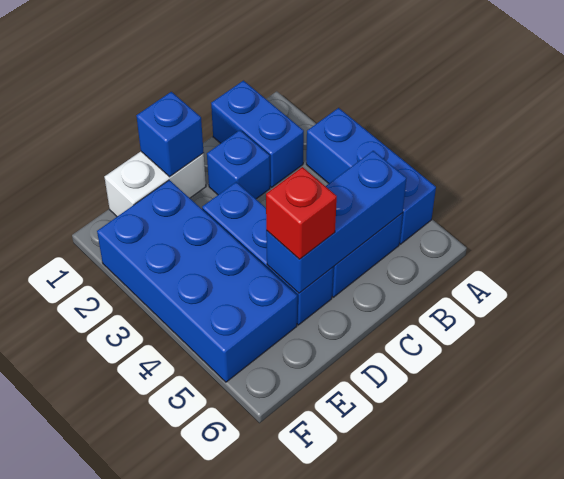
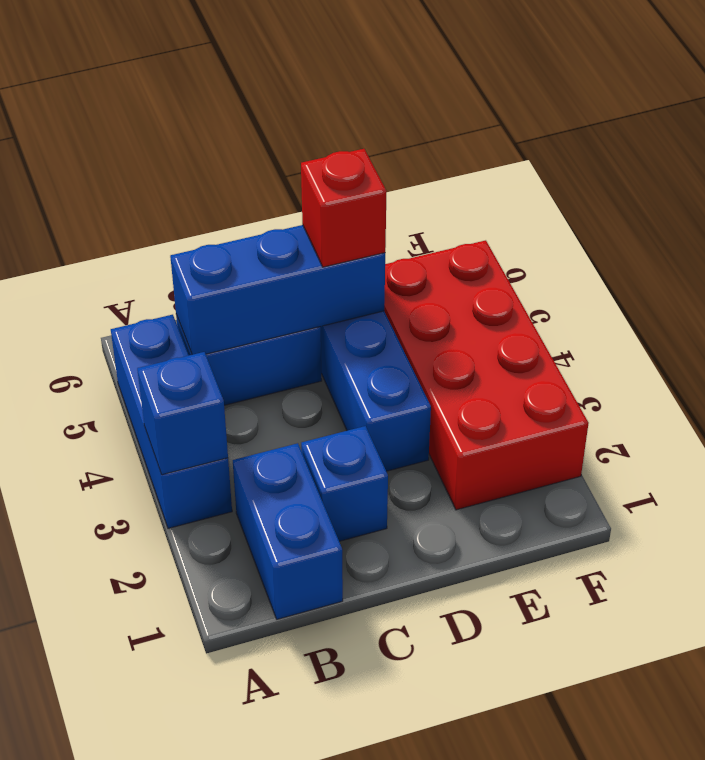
white brick D1:E1 level 1 -> none
blue brick D1 level 2 -> blue brick A3 level 2
blue brick E2:F5 level 1 -> red brick E2:F5 level 1

